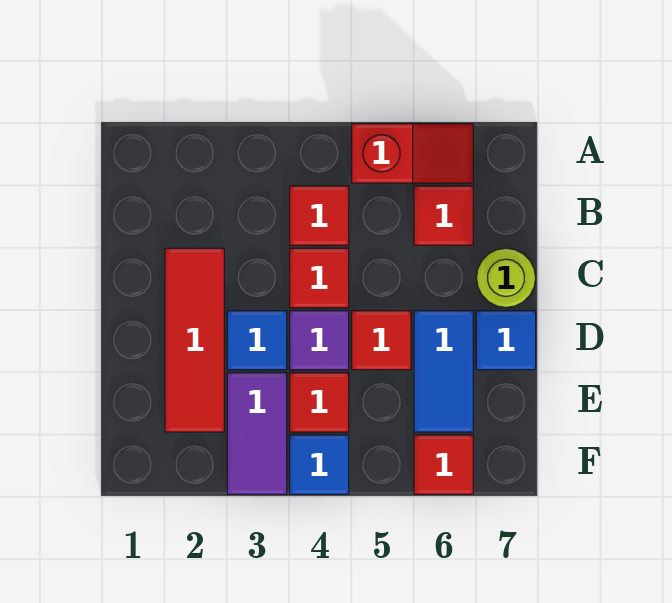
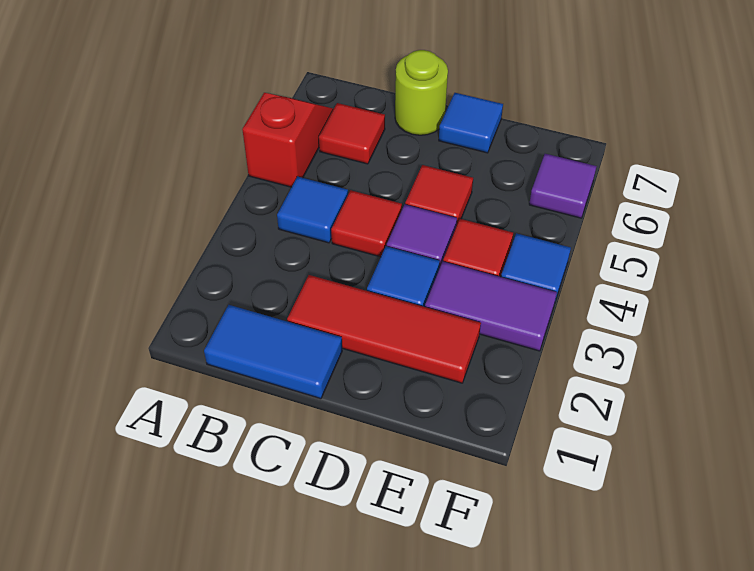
red tile B4 level 1 -> blue tile B4 level 1
blue tile D6:E6 level 1 -> blue tile B1:C1 level 1
red tile F6 level 1 -> purple tile F6 level 1

